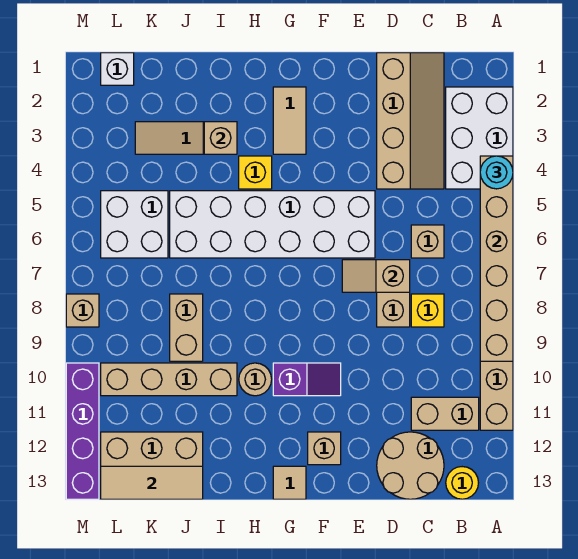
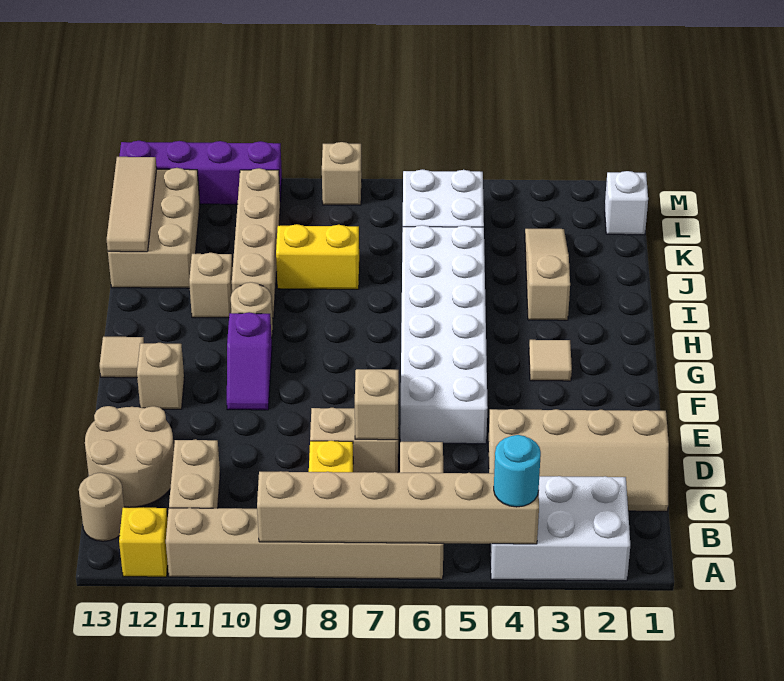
yellow round brick B13 level 1 -> tan round brick B13 level 1
tan tile G2:G3 level 1 -> tan tile G3 level 1
yellow brick H4 level 1 -> yellow brick A12 level 1
tan brick I3 level 2 -> tan brick I11 level 1
tan brick J8:J9 level 1 -> yellow brick J8:J9 level 1

